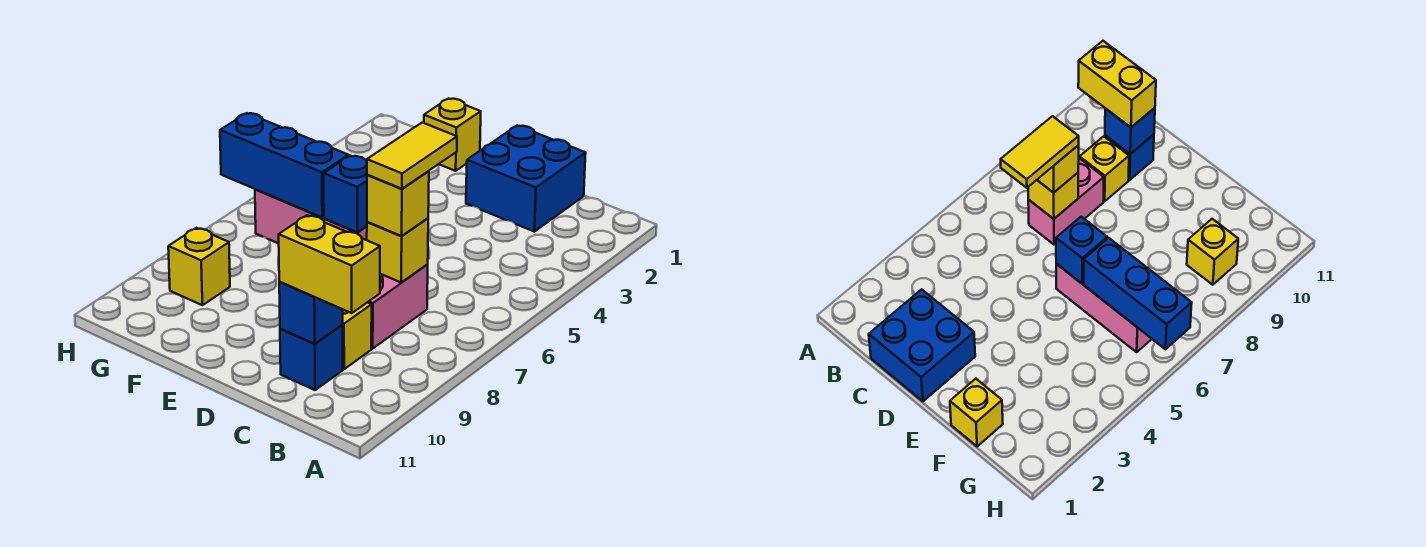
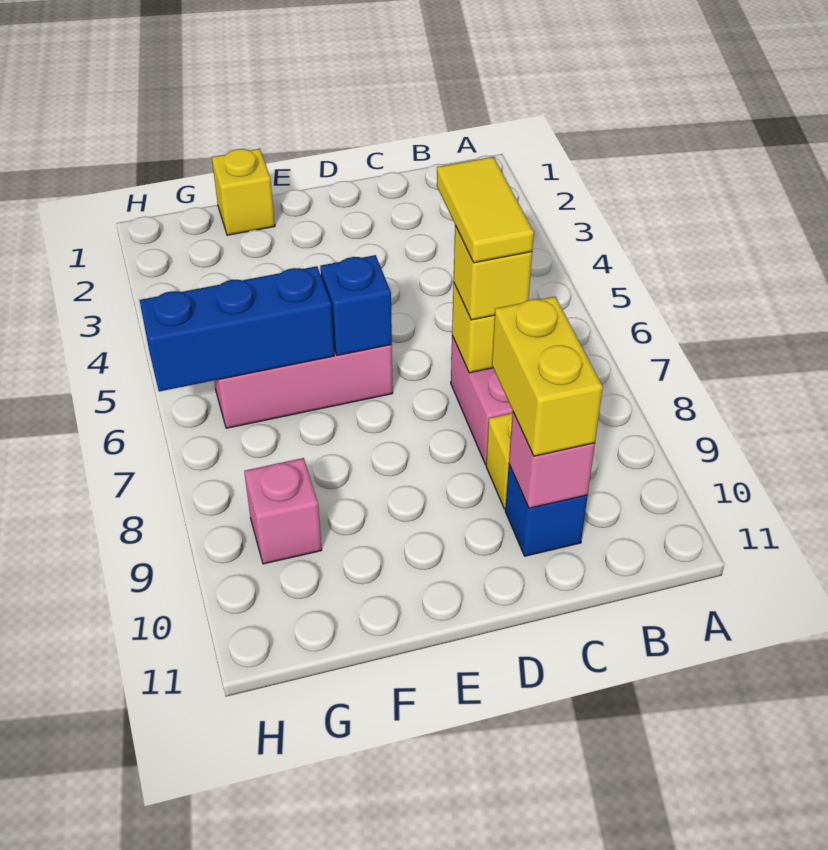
yellow brick B10:C10 level 3 -> yellow brick C9:C10 level 3
blue brick C1:D2 level 1 -> none
blue brick C10 level 2 -> pink brick C10 level 2
yellow brick G9 level 1 -> pink brick G9 level 1

